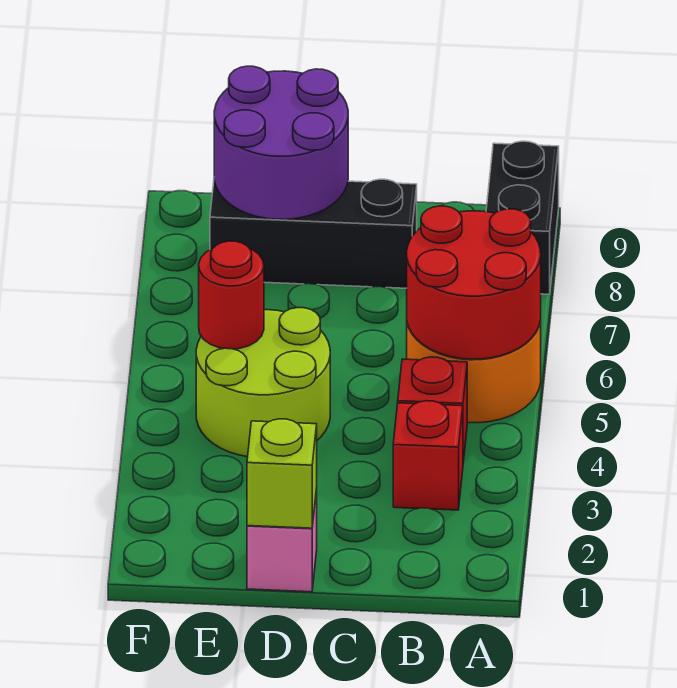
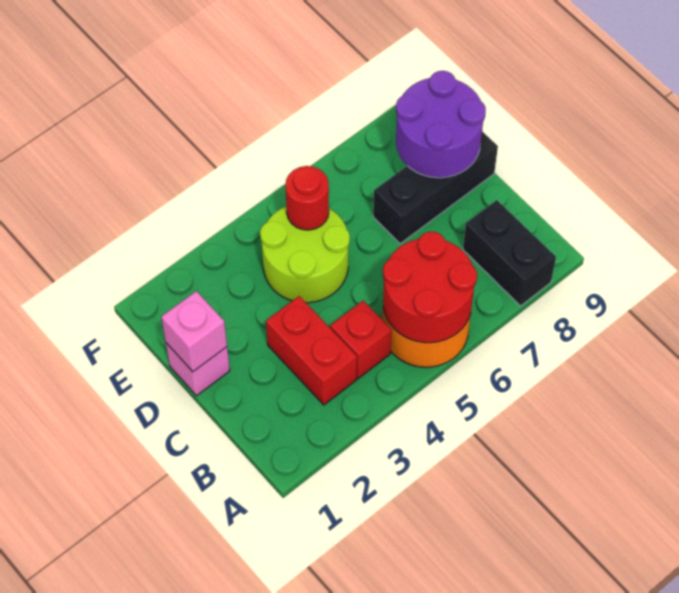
black brick A8:A9 level 1 -> black brick A8:B8 level 1
red brick B3 level 1 -> red brick B3:C3 level 1
black brick C8:E8 level 1 -> black brick D7:D9 level 1
lime brick D1 level 2 -> pink brick D1 level 2

